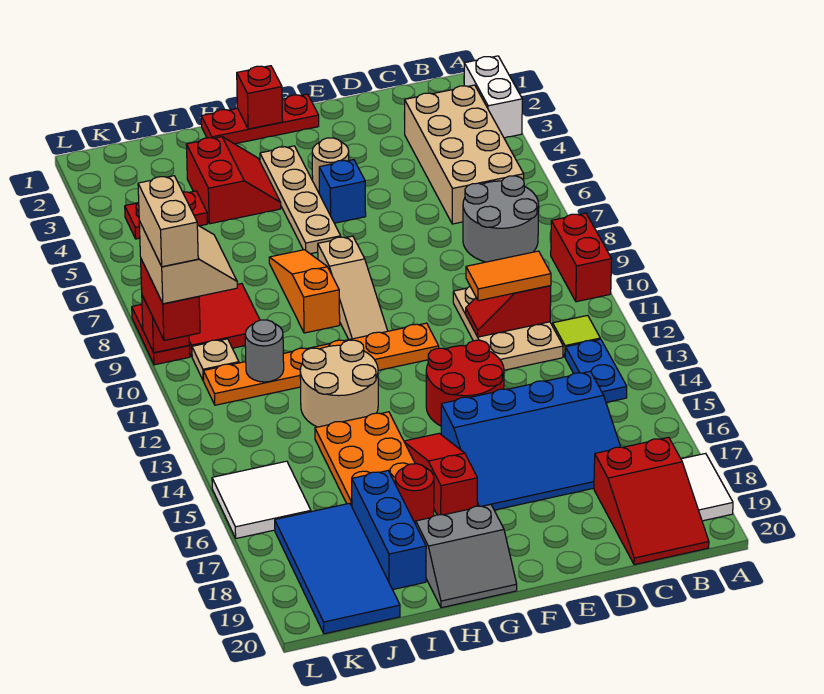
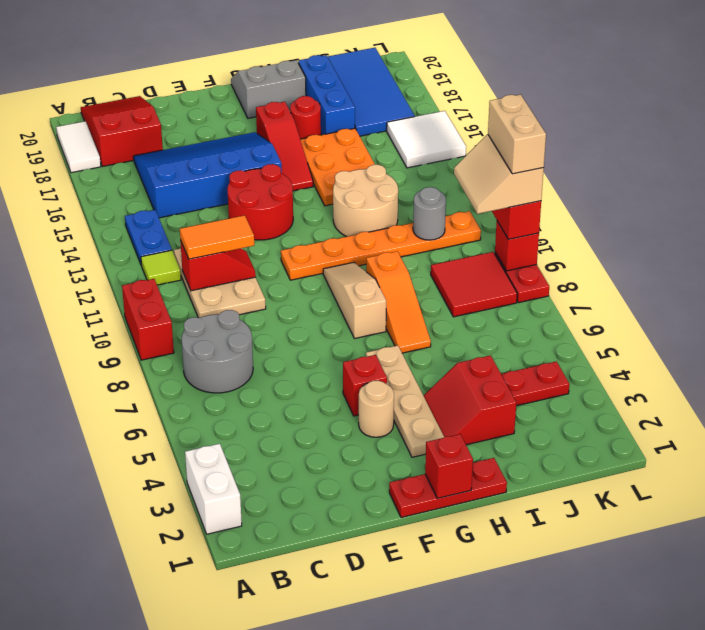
tan brick B3:C6 level 1 -> none
blue brick F5 level 1 -> red brick F5 level 1
tan plate K10 level 1 -> none

